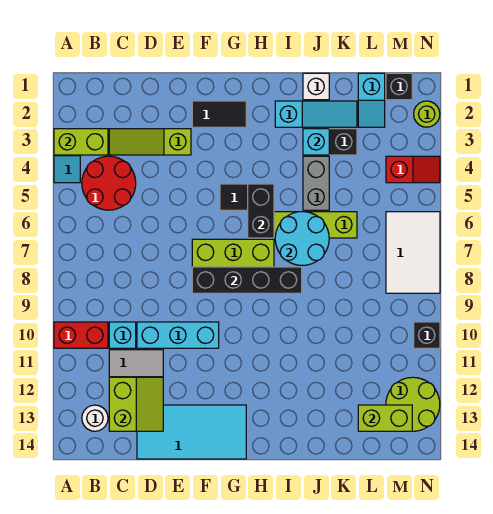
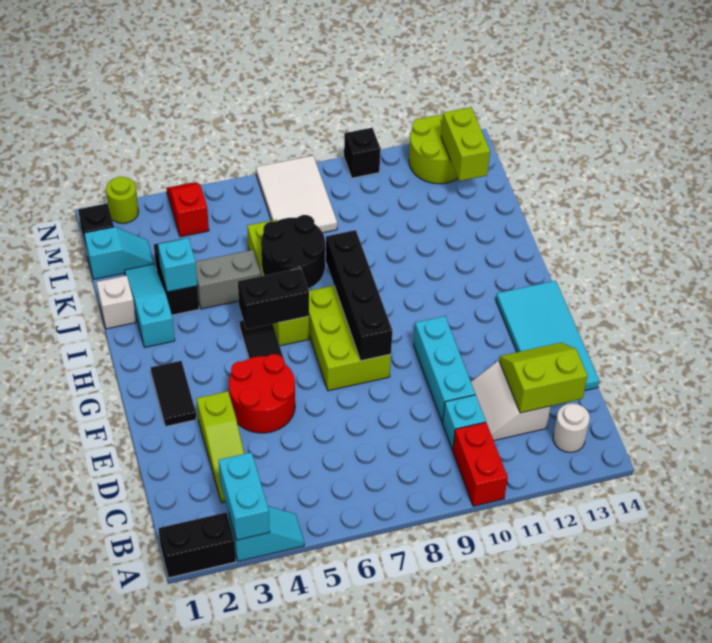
none -> black brick A1:A2 level 1
lime brick A3:B3 level 2 -> cyan brick A3:B3 level 2
red round brick B4:C5 level 1 -> red round brick E4:F5 level 1
cyan round brick I6:J7 level 2 -> black round brick I6:J7 level 2
white tile M6:N8 level 1 -> white tile L7:N8 level 1

